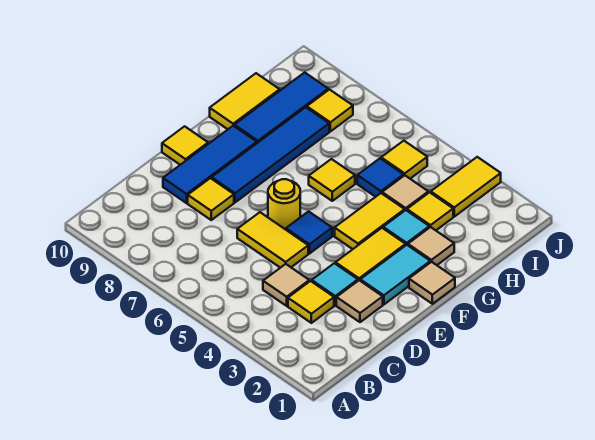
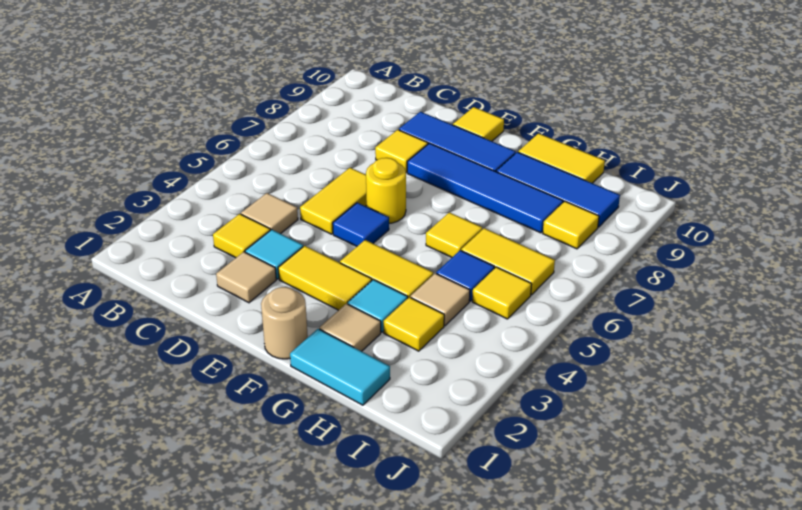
cyan tile E2:F2 level 1 -> cyan tile G1:H1 level 1
tan tile F1 level 1 -> tan round brick F1 level 1
yellow tile I3:J3 level 1 -> yellow tile H6:I6 level 1

